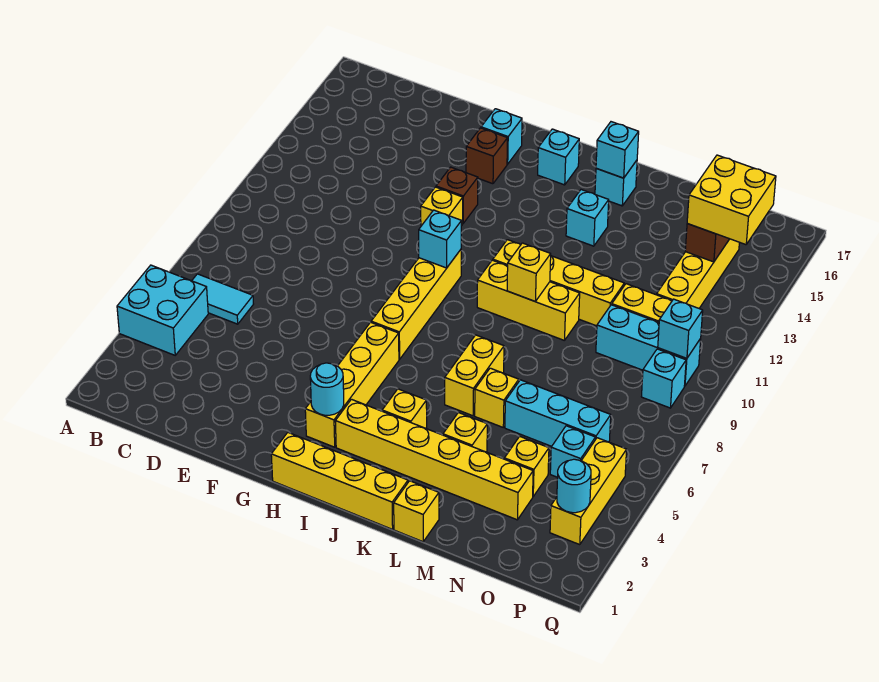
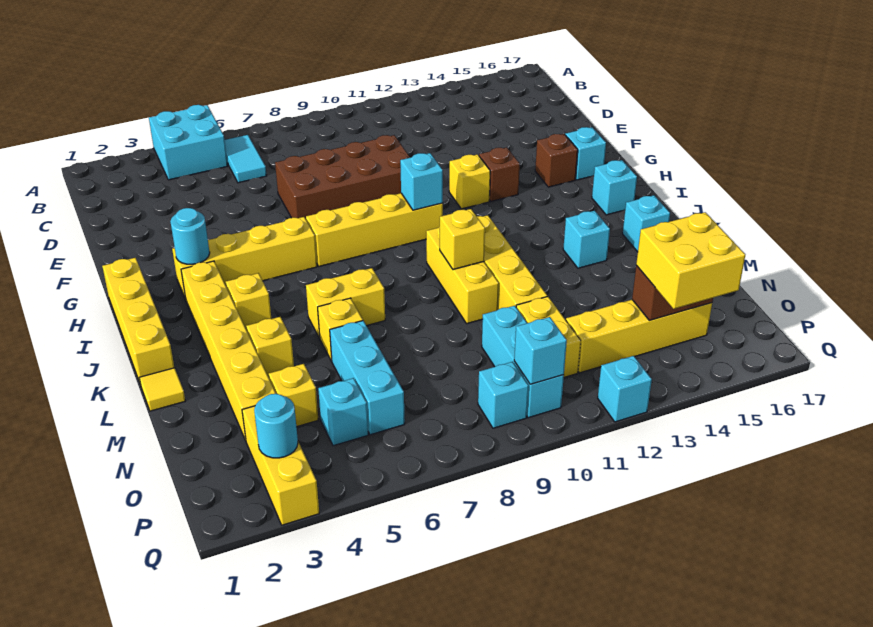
none -> brown brick E7:F10 level 1
cyan brick K16 level 2 -> cyan brick Q12 level 1
yellow brick L1 level 1 -> yellow tile L1 level 1
yellow brick P3:P5 level 1 -> yellow brick O3:Q3 level 1

